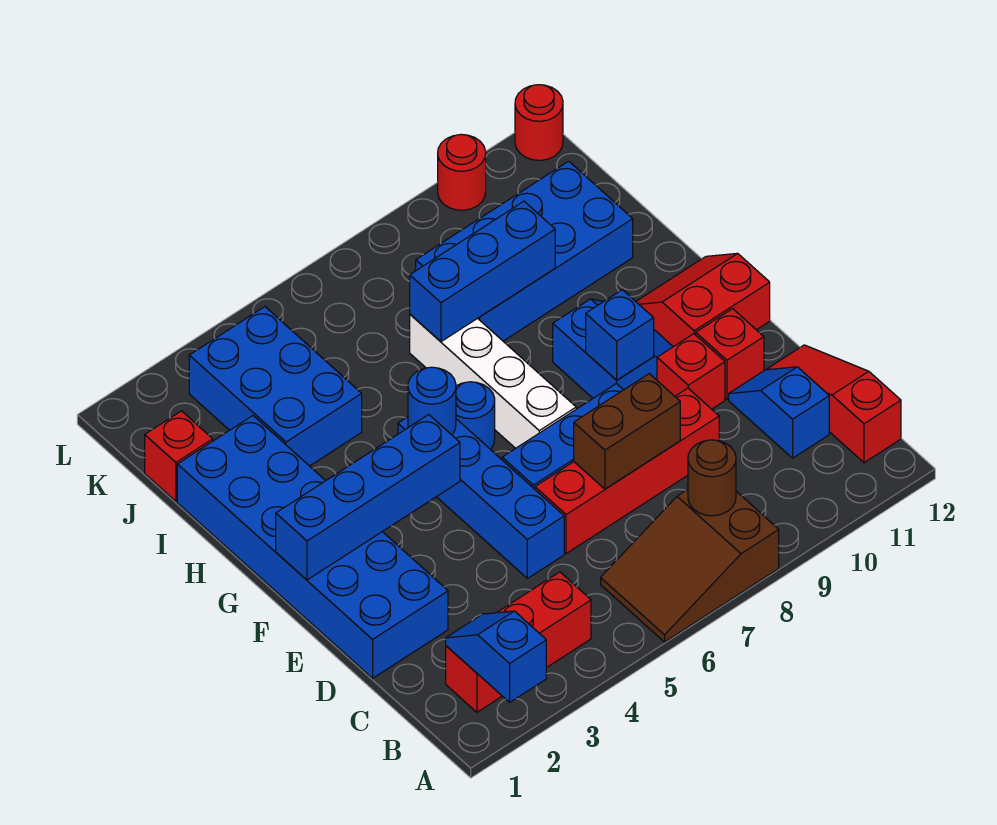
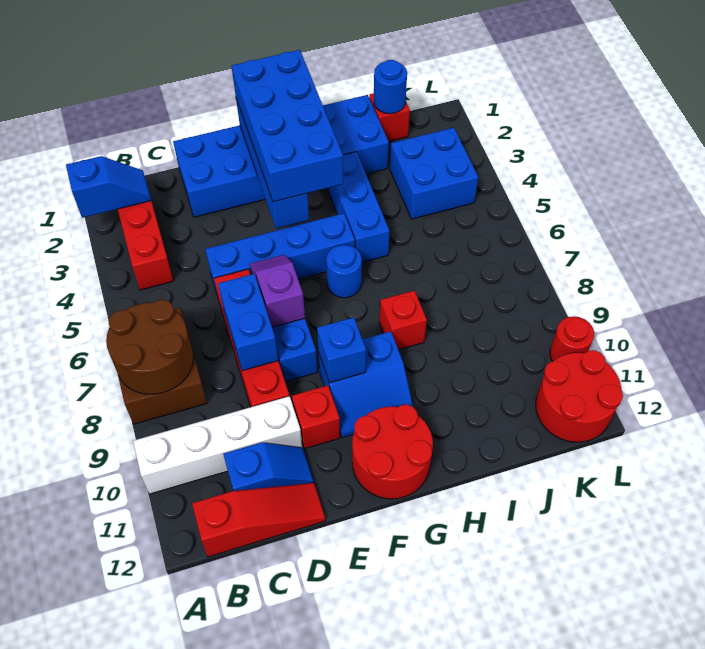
brown round brick B8 level 2 -> brown round brick A7:B8 level 2
brown brick D7:D8 level 2 -> blue brick D7:D8 level 2
none -> purple slope E6:E7 level 2 top 7
red brick E11 level 1 -> red brick H8 level 1
white brick F7:I7 level 1 -> white brick A10:D10 level 1
red slope F11:G12 level 1 top F -> red round brick F11:G12 level 1
blue round brick G5 level 2 -> blue round brick J1 level 2
blue brick I3:K4 level 1 -> blue brick J3:K4 level 1
blue brick I7:I9 level 2 -> blue brick H3:H5 level 1
blue brick I8:J11 level 1 -> blue brick F1:G4 level 3
red round brick L12 level 1 -> red round brick K11:L12 level 1

